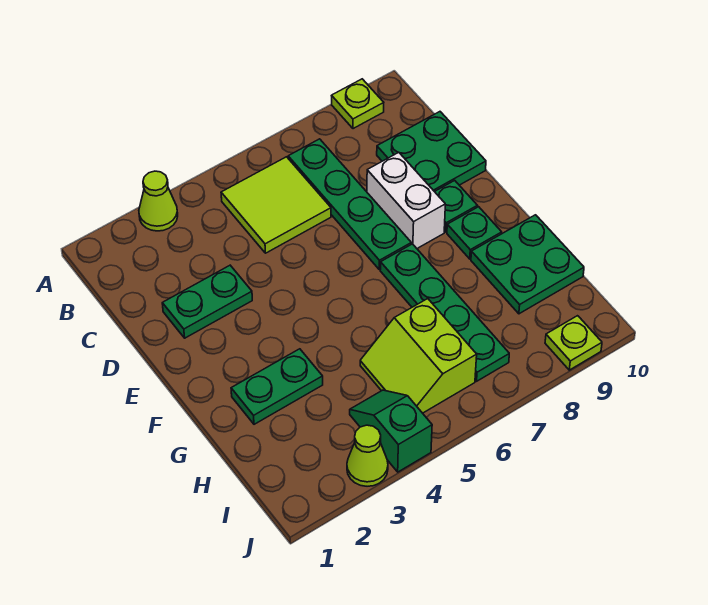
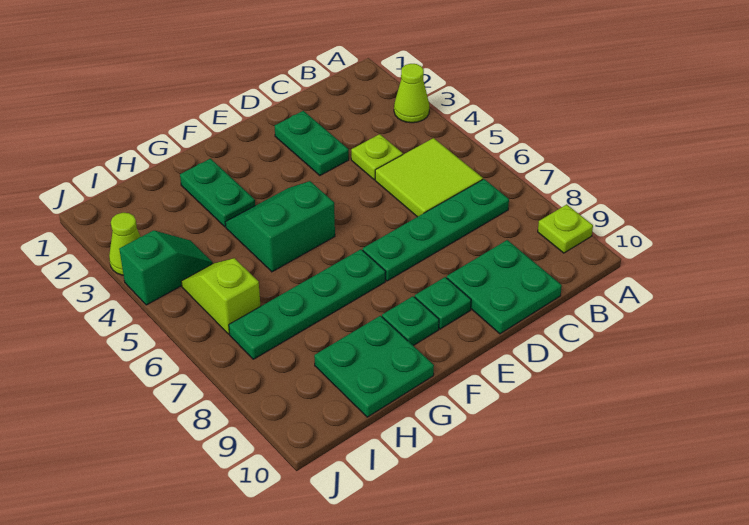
white brick D8:E8 level 1 -> none
none -> green slope F4:G5 level 1 top 5
lime slope H5:I6 level 1 top 6 -> lime slope I5:I6 level 1 top 6
lime plate J9 level 1 -> lime plate C4 level 1

